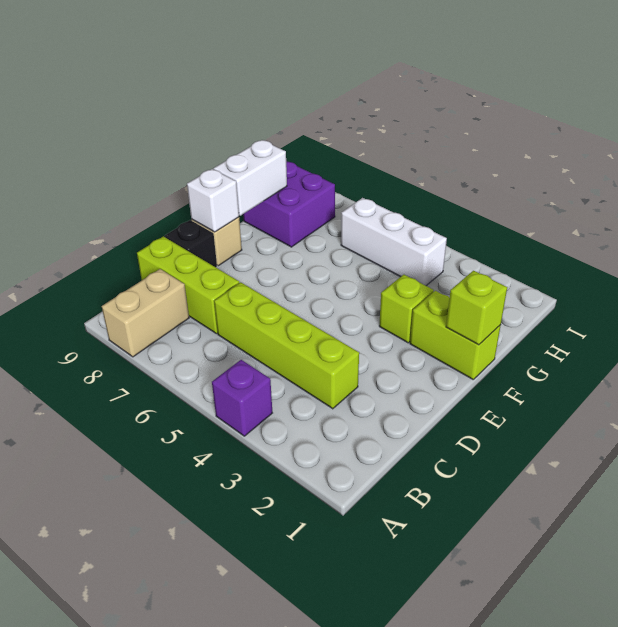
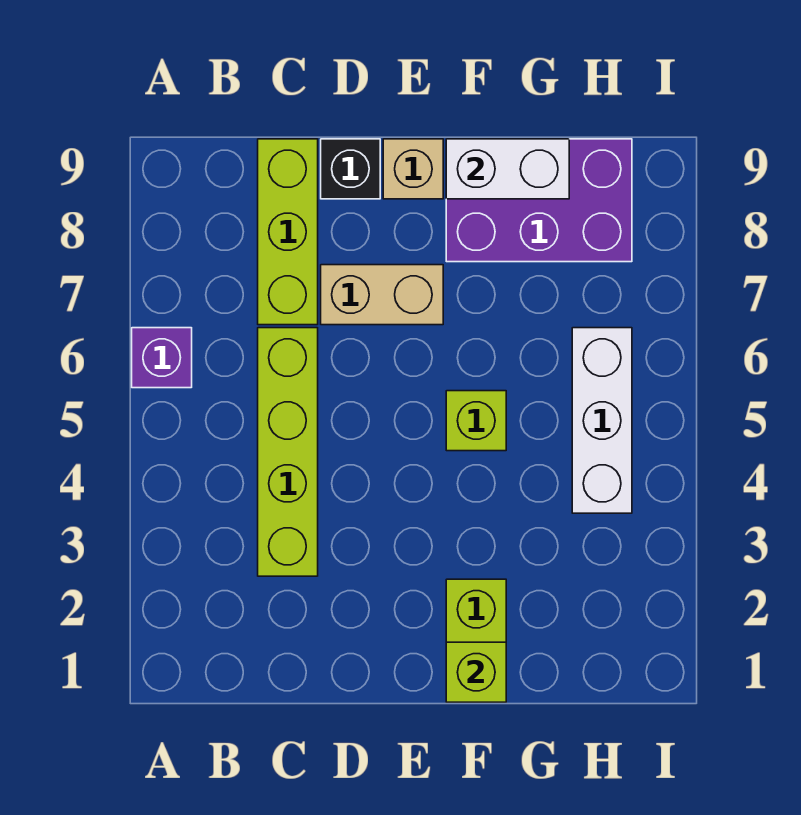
purple brick A4 level 1 -> purple brick A6 level 1
tan brick A8:B8 level 1 -> tan brick D7:E7 level 1
white brick E9 level 2 -> none
lime brick F3 level 1 -> lime brick F5 level 1
purple brick G8:H9 level 1 -> purple brick F8:H9 level 1

